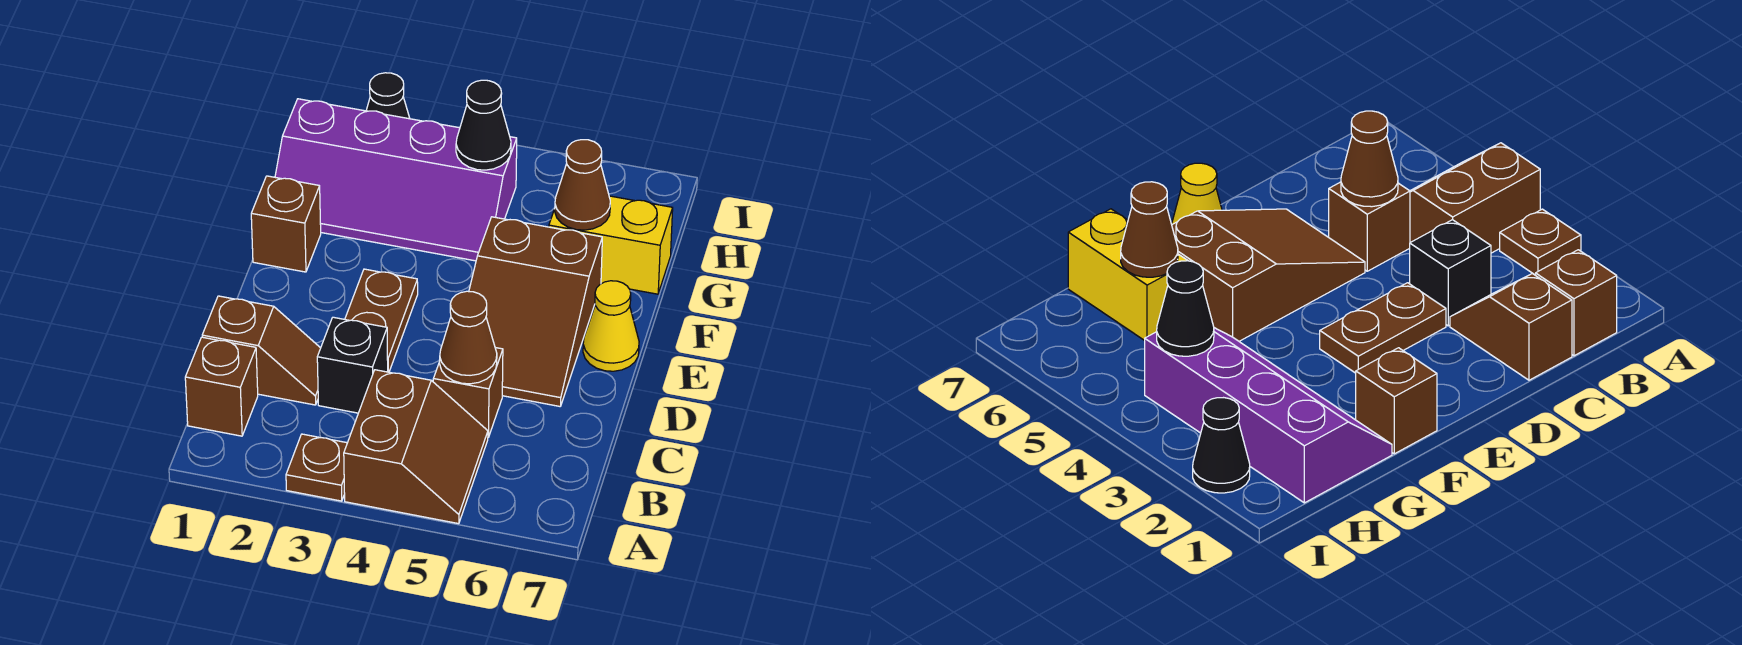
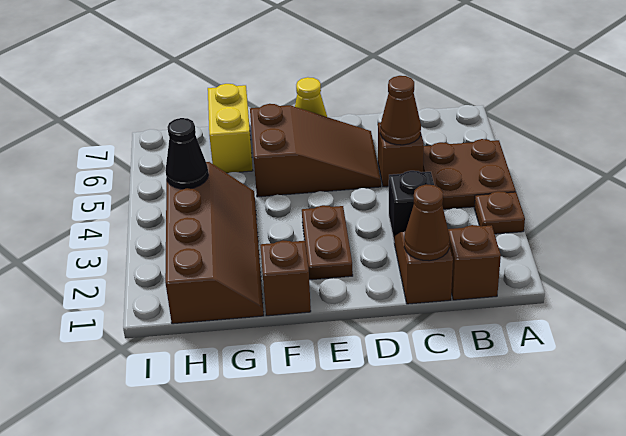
brown slope A4:B5 level 1 top 4 -> brown plate A4:B5 level 1
brown plate D3:E3 level 1 -> brown plate E2:E3 level 1
purple slope G1:H4 level 1 top H -> brown slope G1:H4 level 1 top H
brown cone G6 level 2 -> brown cone C1 level 2
black cone I2 level 1 -> none

